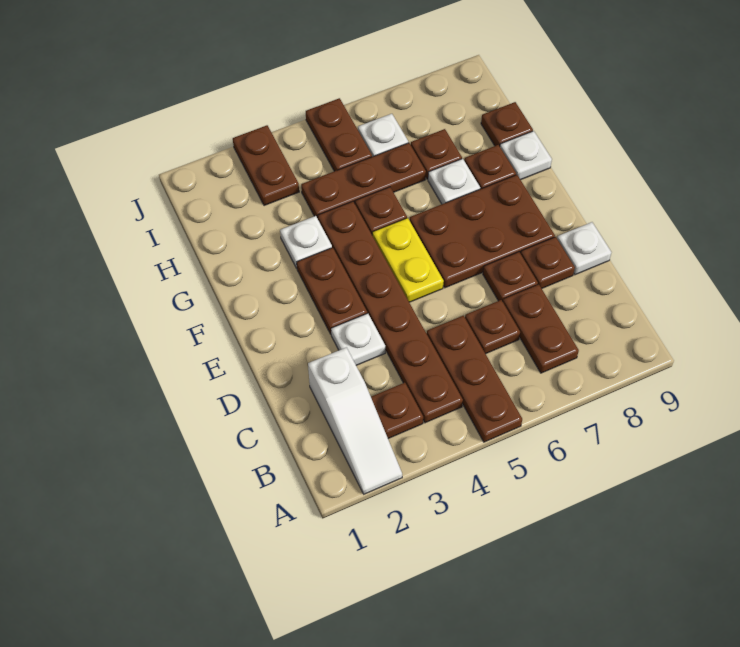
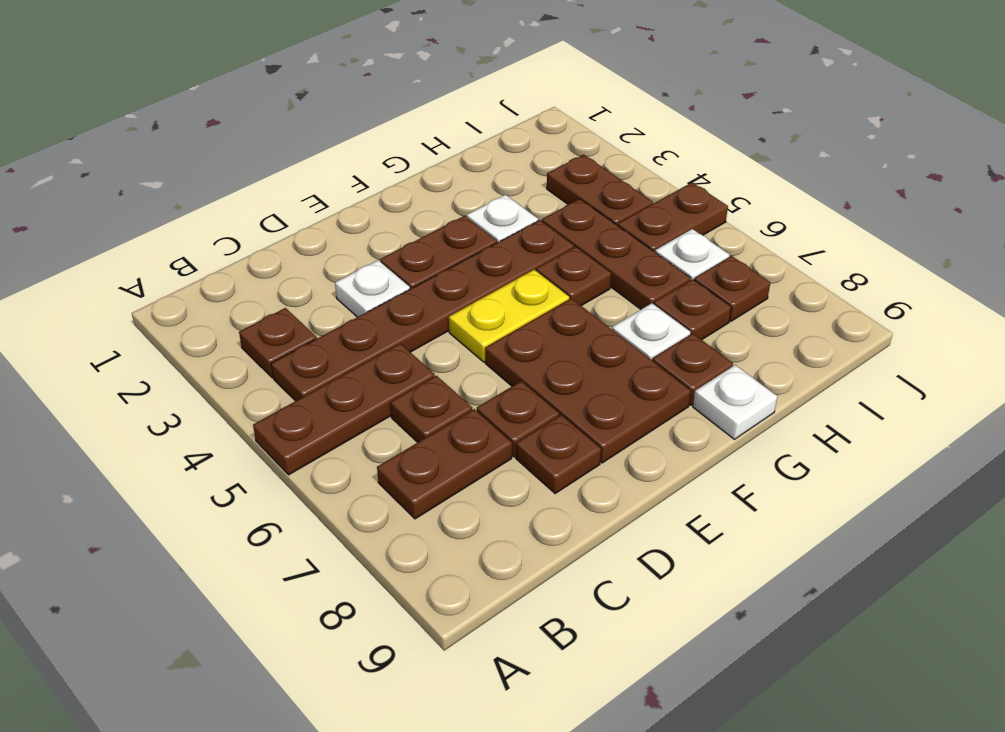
white slope A2:C2 level 1 top C -> none
white plate D9 level 1 -> none
brown plate H9 level 1 -> brown plate I7 level 1
brown plate I3:J3 level 1 -> brown plate I3:I4 level 1

